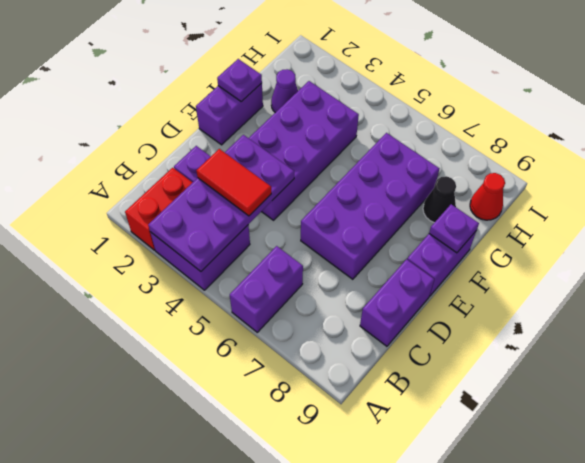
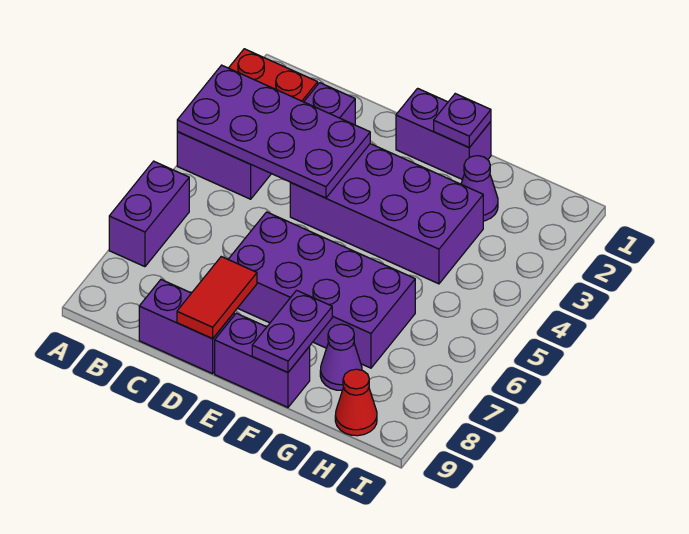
purple brick A6:B6 level 1 -> purple brick A6:A7 level 1
red tile C3:C4 level 3 -> red tile D8:D9 level 2
purple plate F9 level 2 -> purple plate F8:F9 level 2
black cone G8 level 1 -> purple cone G8 level 1

